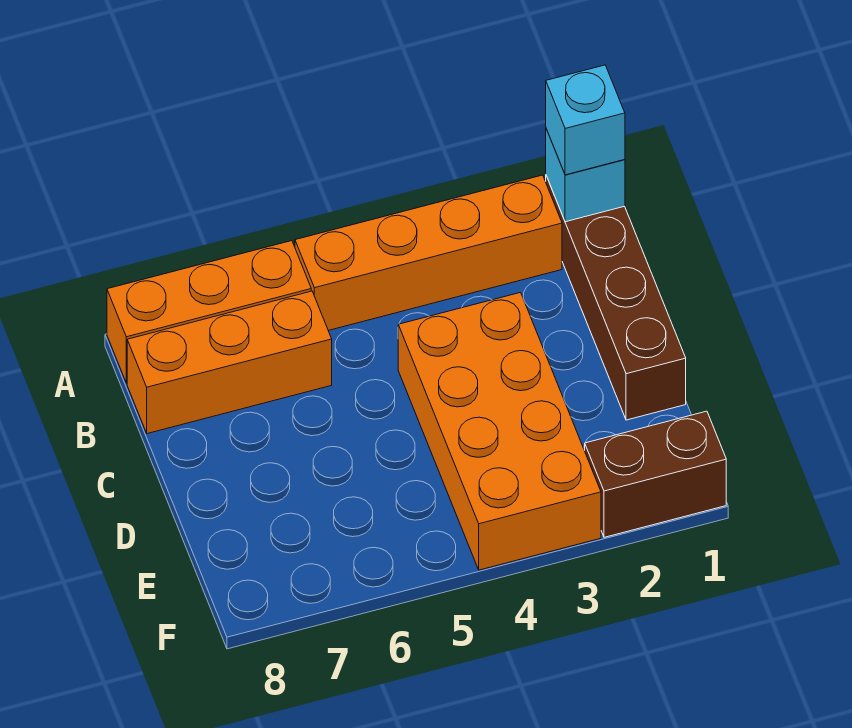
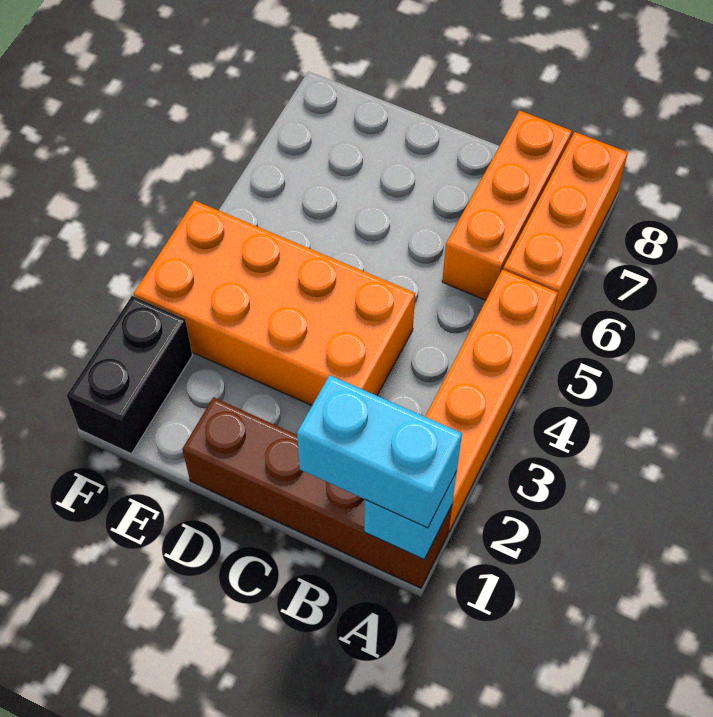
cyan brick A1 level 3 -> cyan brick A1:B1 level 3
brown brick F1:F2 level 1 -> black brick F1:F2 level 1

